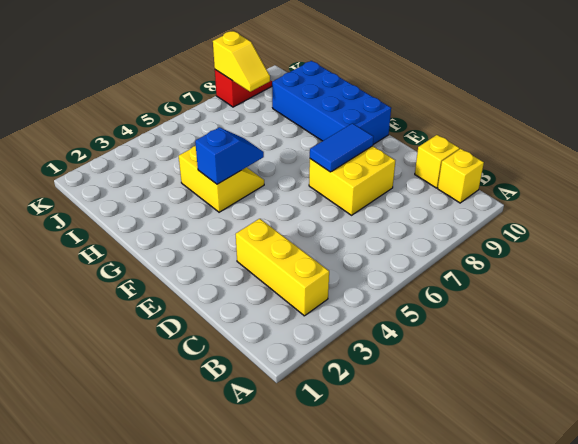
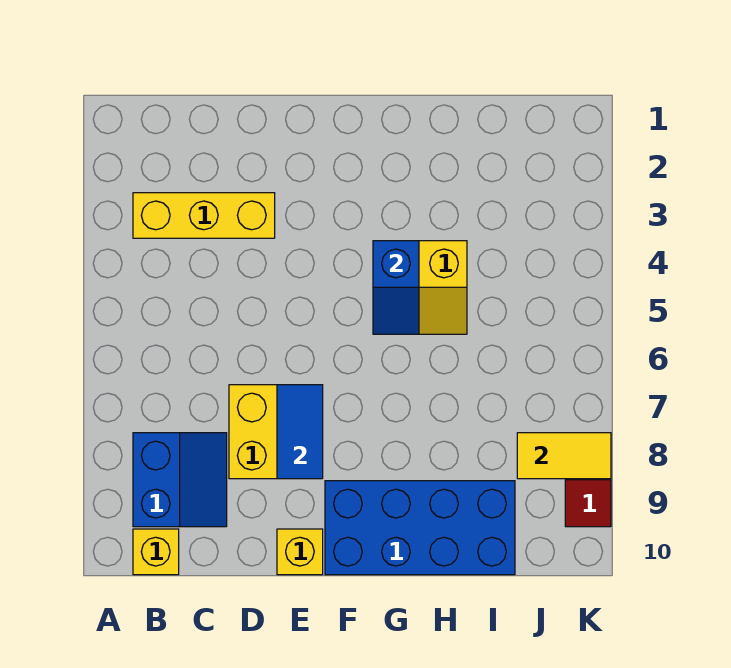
none -> blue slope B8:C9 level 1 top B
yellow brick C10 level 1 -> yellow brick E10 level 1
yellow slope J8:K8 level 2 top K -> yellow tile J8:K8 level 2

